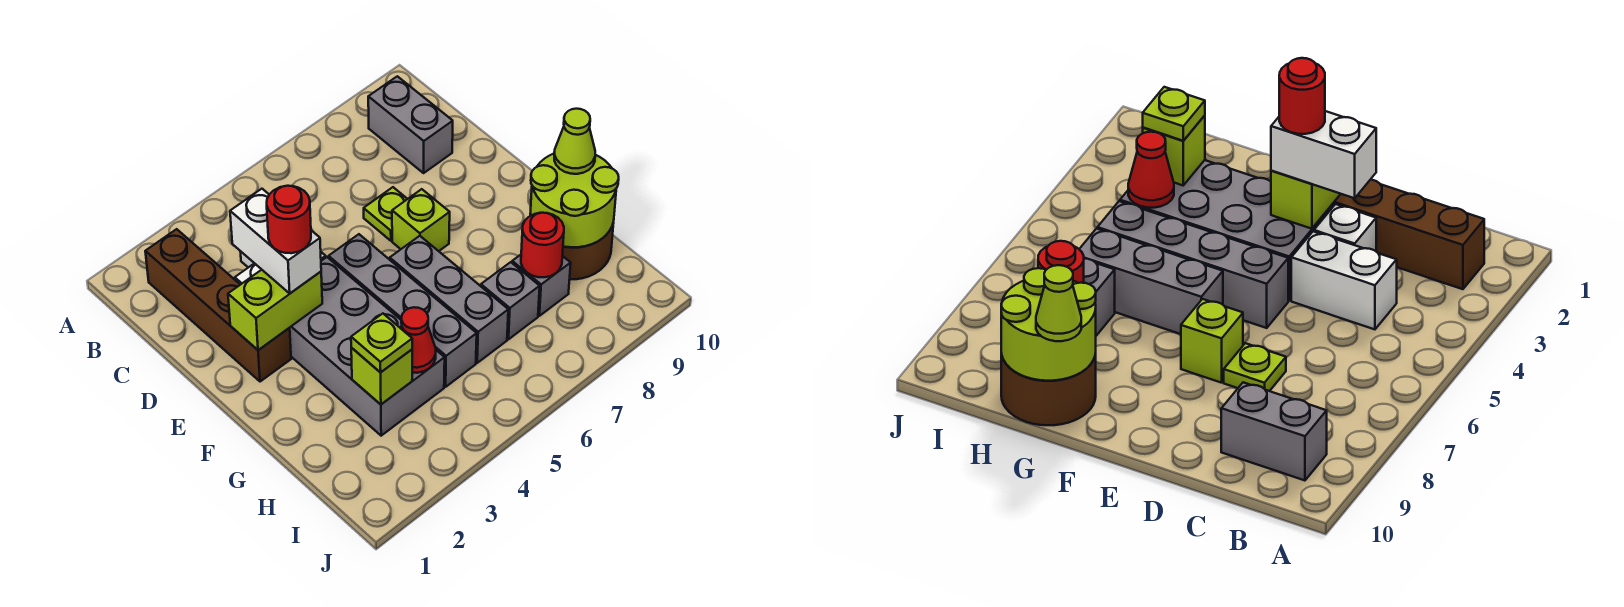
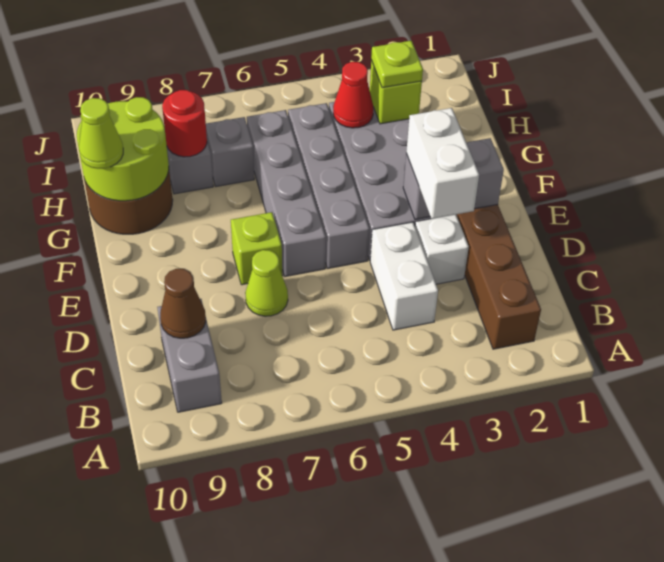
none -> brown cone C9 level 2
lime plate D7 level 1 -> lime cone D7 level 1
lime brick E2:E3 level 2 -> grey brick E2:E3 level 2
red round brick E3 level 4 -> none
grey brick F6:H6 level 1 -> grey brick E6:H6 level 1

